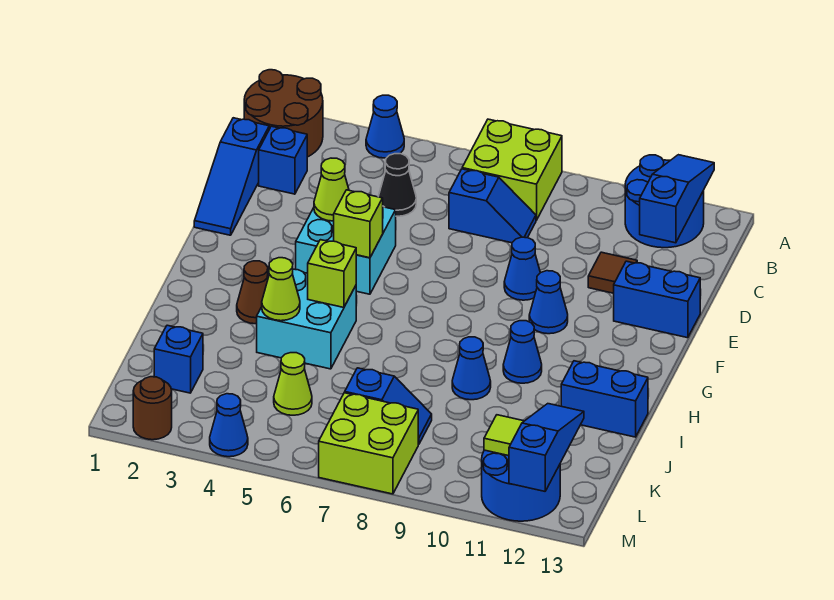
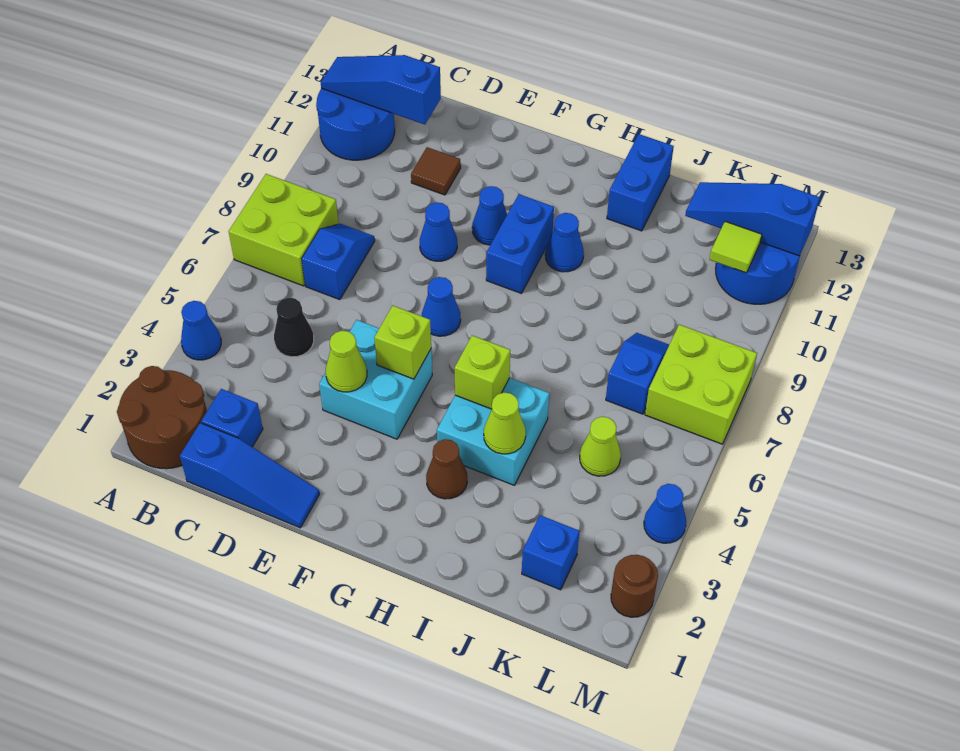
blue brick E12:E13 level 1 -> blue brick G9:G10 level 1
blue cone I9 level 1 -> blue cone F7 level 1

